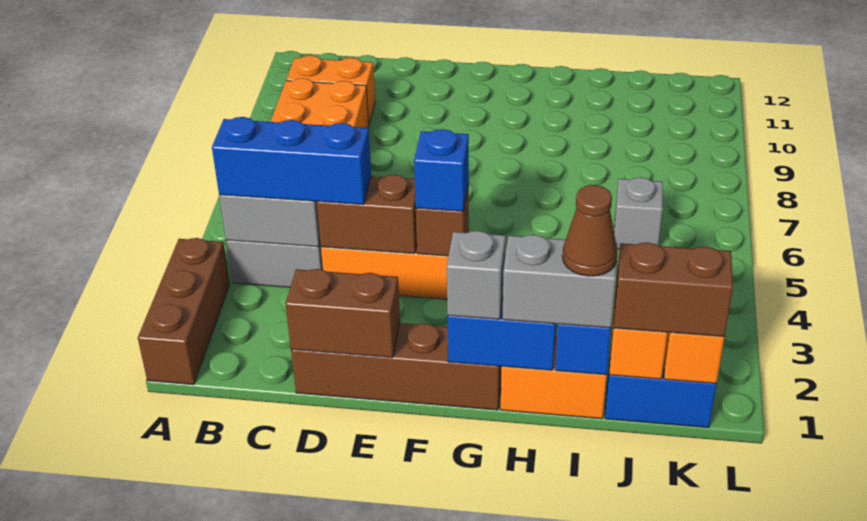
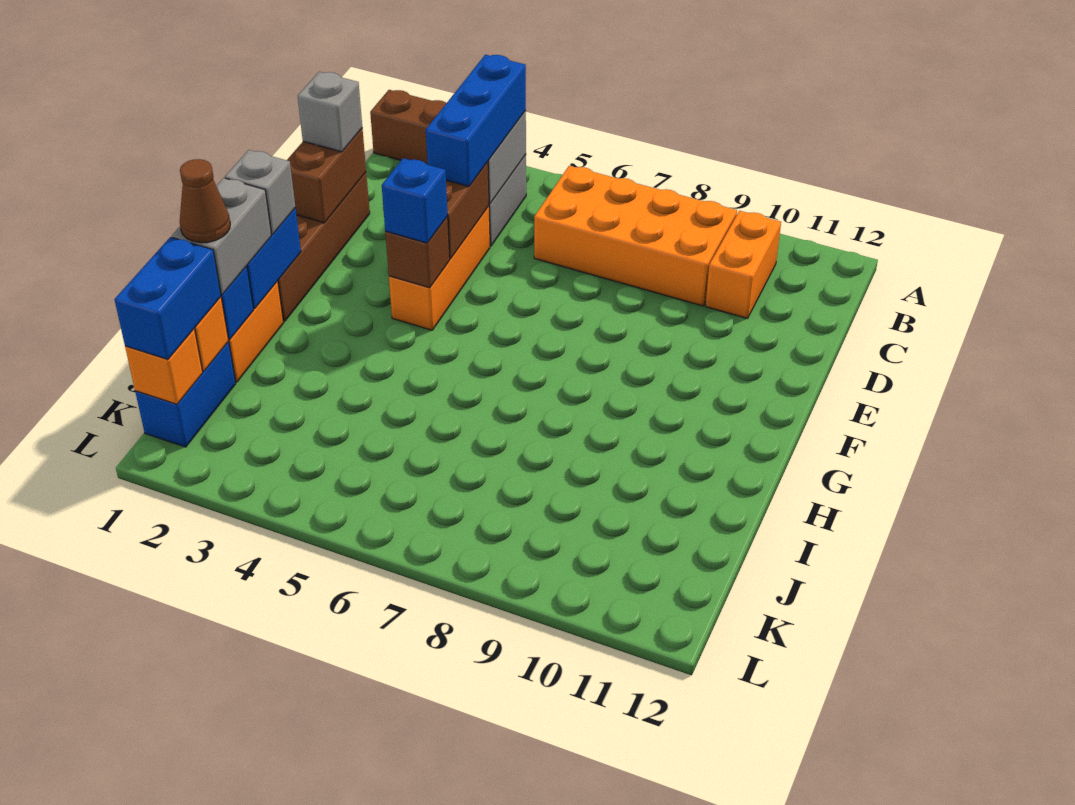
brown brick J1:K1 level 3 -> blue brick J1:K1 level 3
grey brick J6 level 1 -> grey brick D1 level 3

